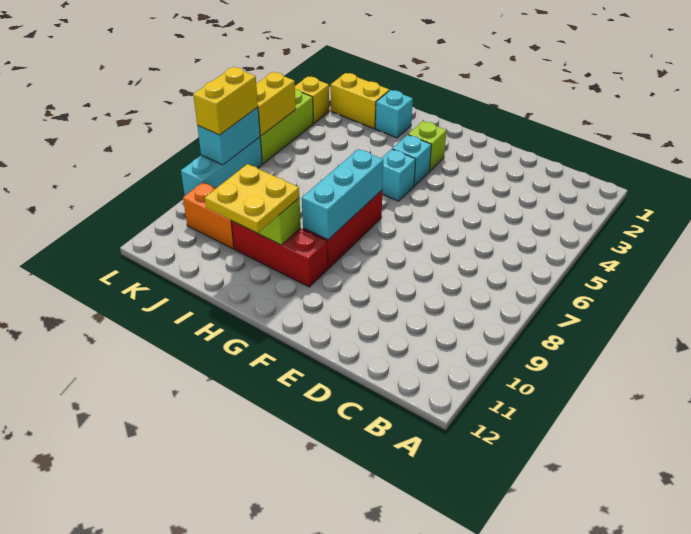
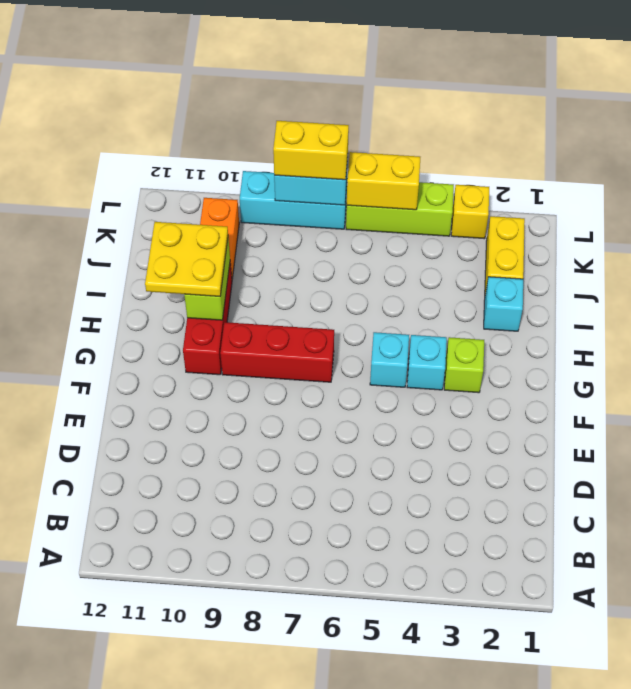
cyan brick G7:G9 level 2 -> none

